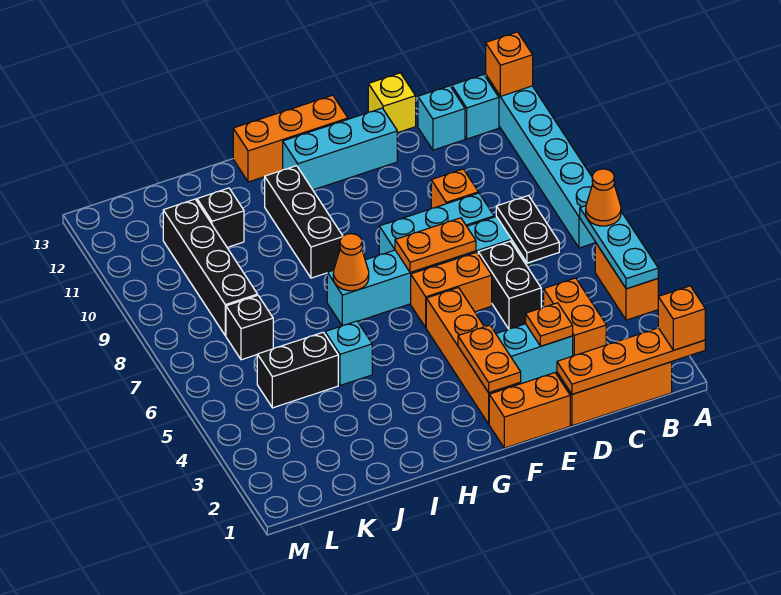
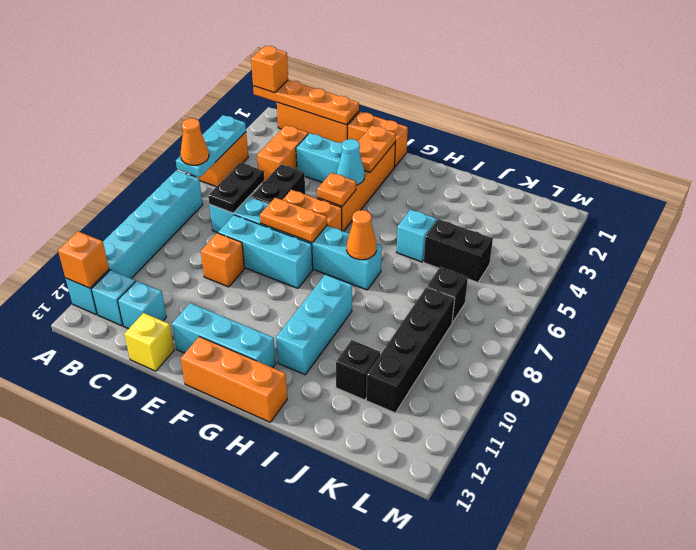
orange plate D3 level 2 -> orange plate F5 level 2
none -> cyan cone F4 level 2
black brick H9:H11 level 1 -> cyan brick H9:H11 level 1

